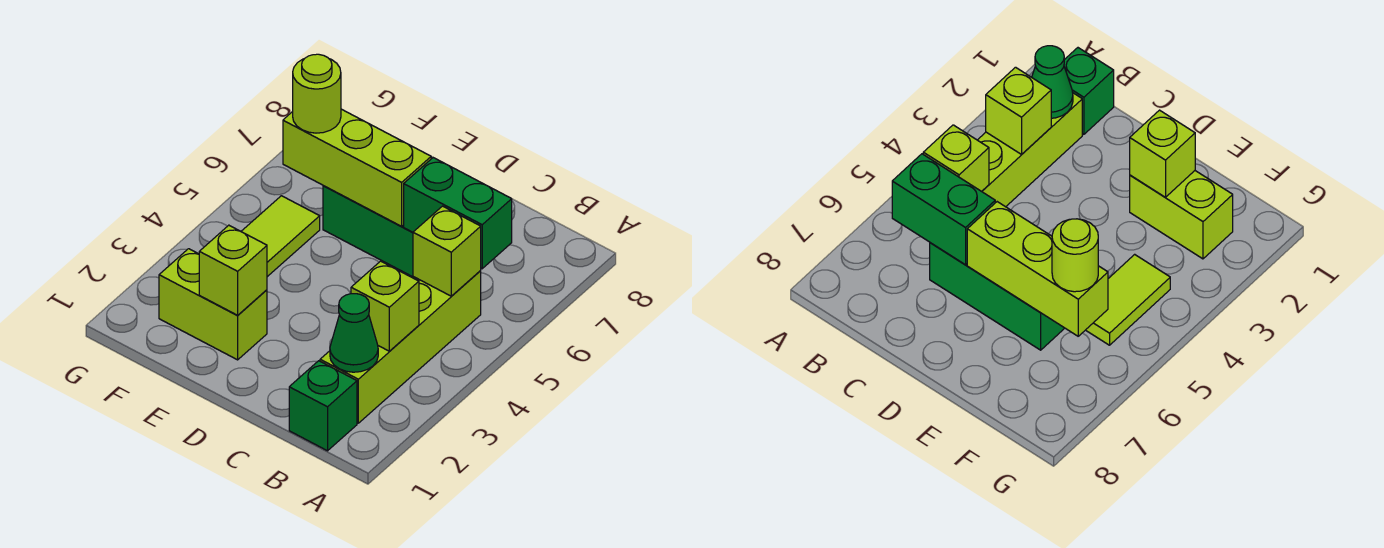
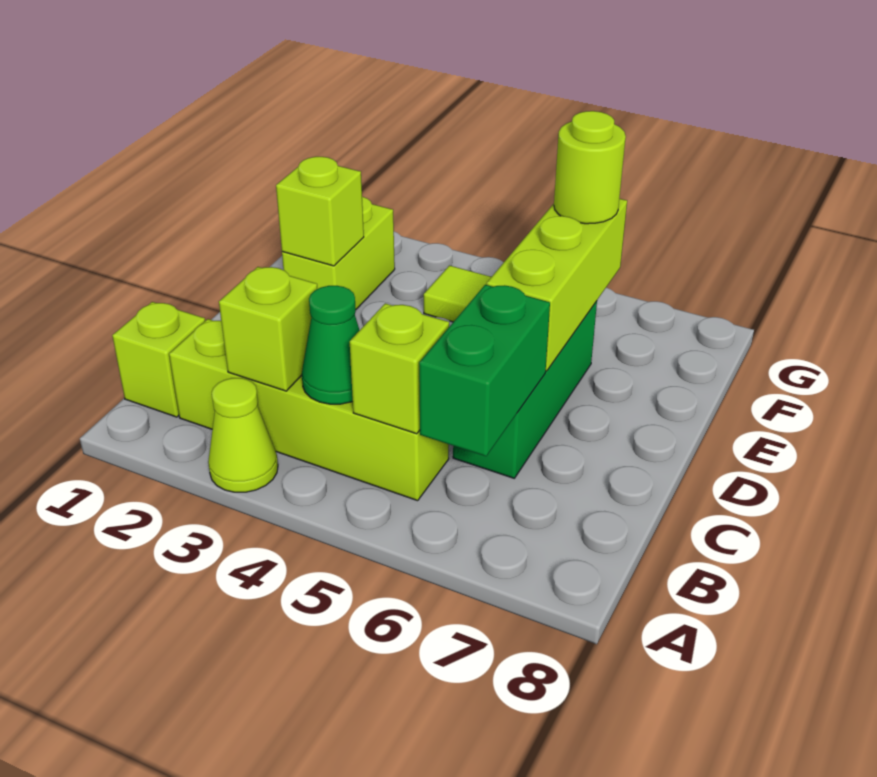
none -> lime cone A3 level 1
green brick B1 level 1 -> lime brick B1 level 1
green cone B2 level 2 -> green cone B4 level 2

